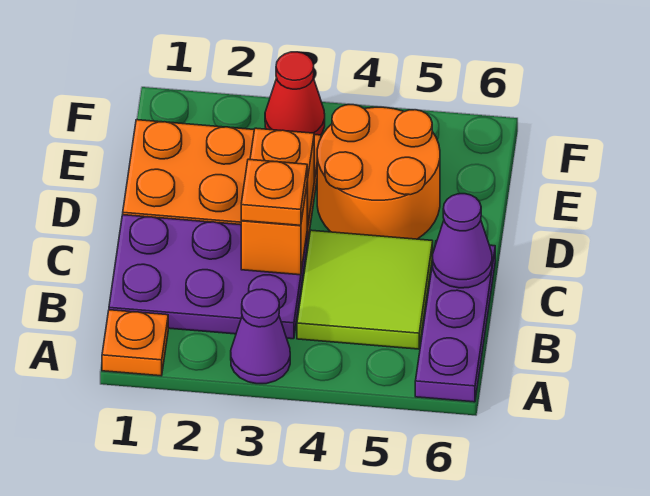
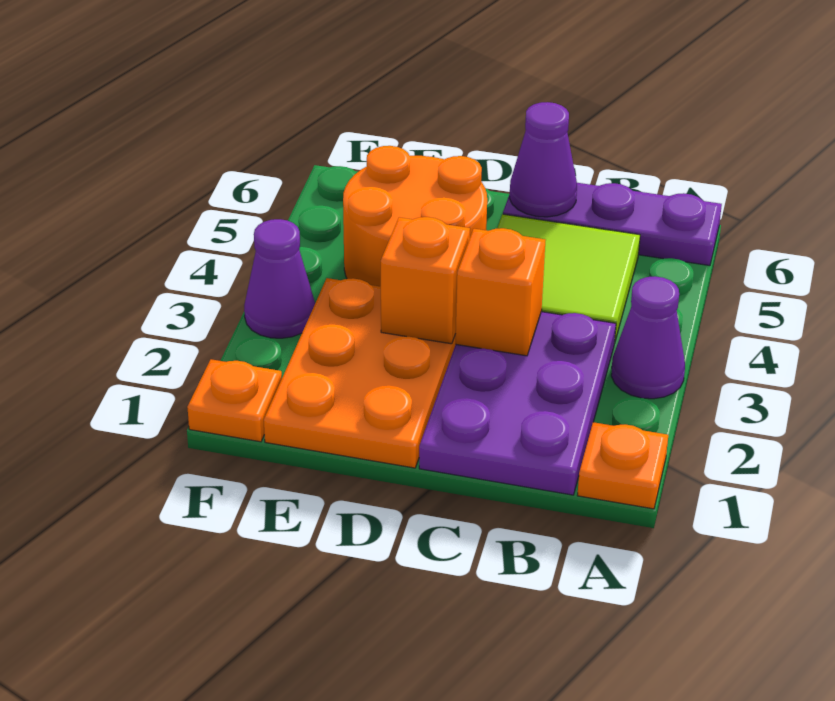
orange plate C3 level 3 -> orange plate F1 level 1
red cone F3 level 1 -> purple cone F3 level 1

